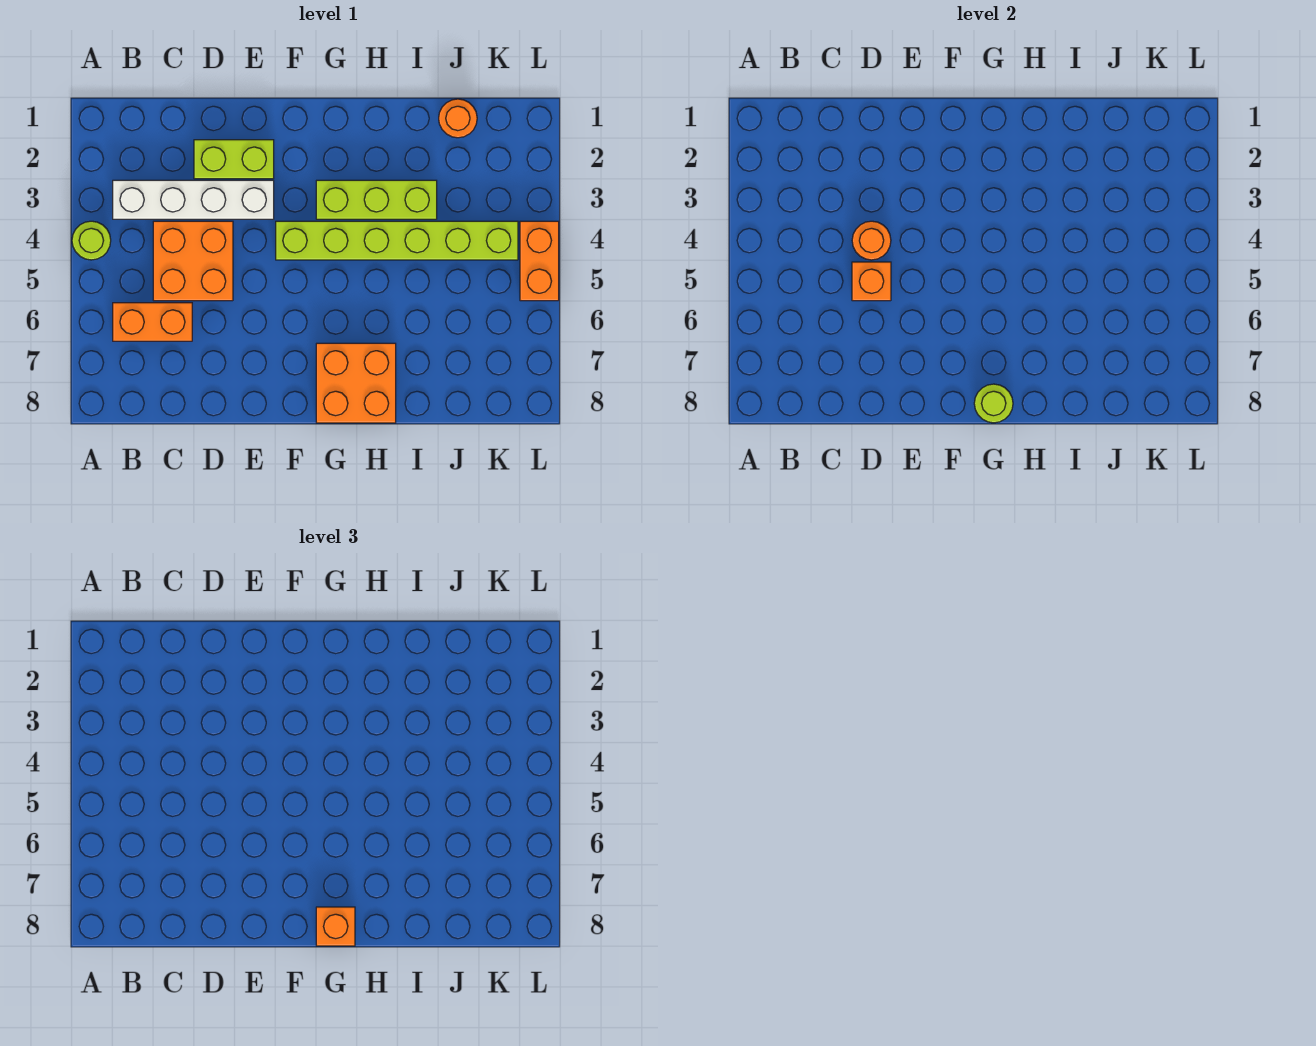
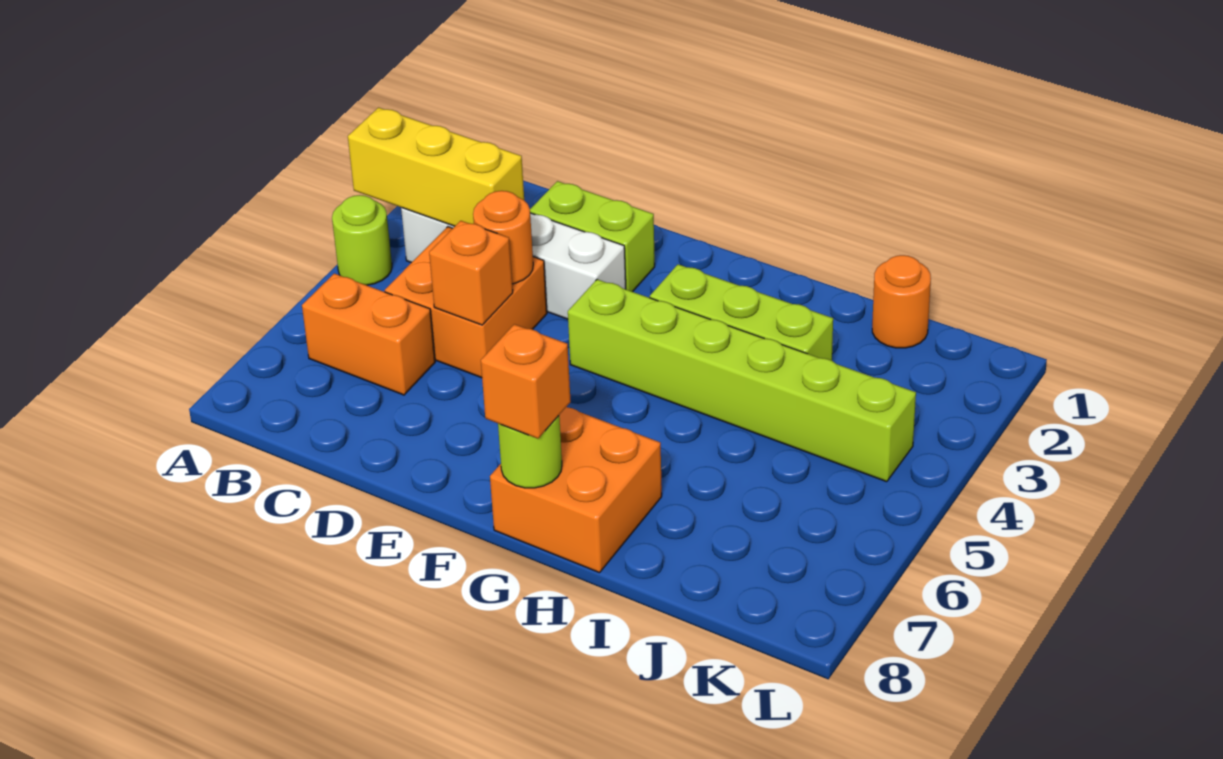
none -> yellow brick A3:C3 level 2
orange brick L4:L5 level 1 -> none

